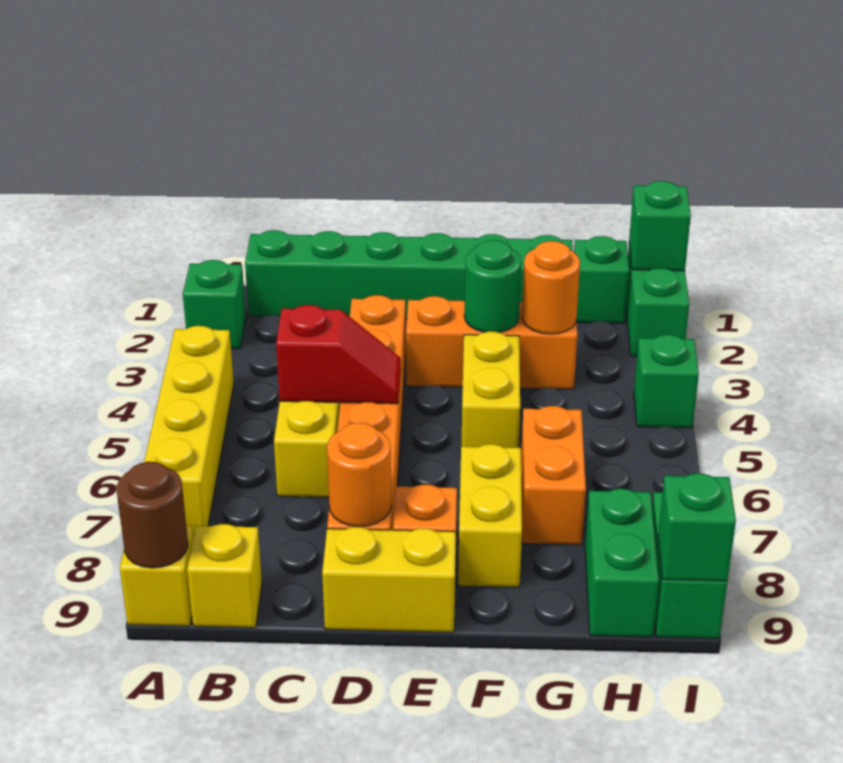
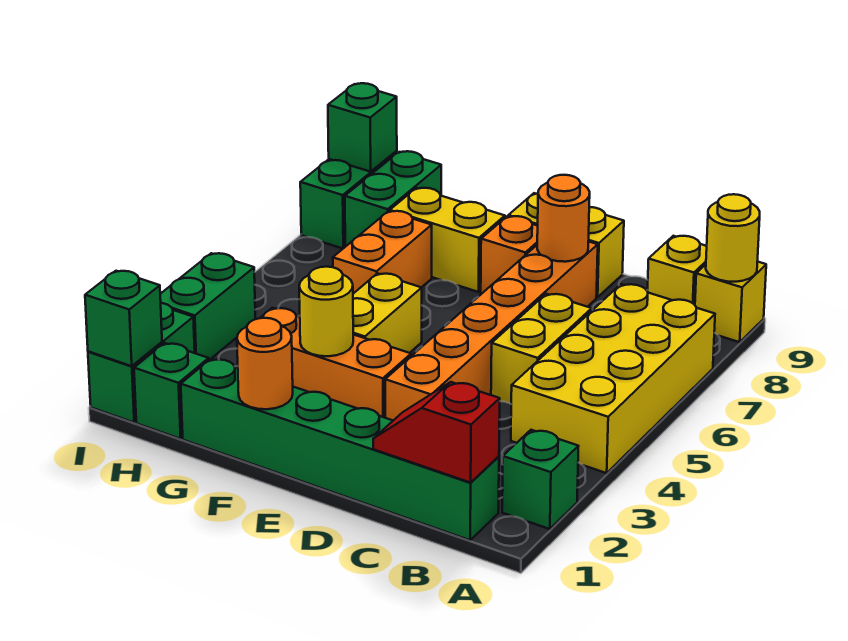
yellow brick A4:A7 level 1 -> yellow brick A4:B7 level 1
brown round brick A9 level 2 -> yellow round brick A9 level 2
red slope C5:D5 level 2 top C -> red slope B1:C1 level 2 top B
green round brick F3 level 2 -> yellow round brick F3 level 2
yellow brick F7:F8 level 1 -> yellow brick F8:G8 level 1
orange round brick G3 level 2 -> orange round brick F1 level 2
green brick I4 level 1 -> green brick I3:I4 level 1

